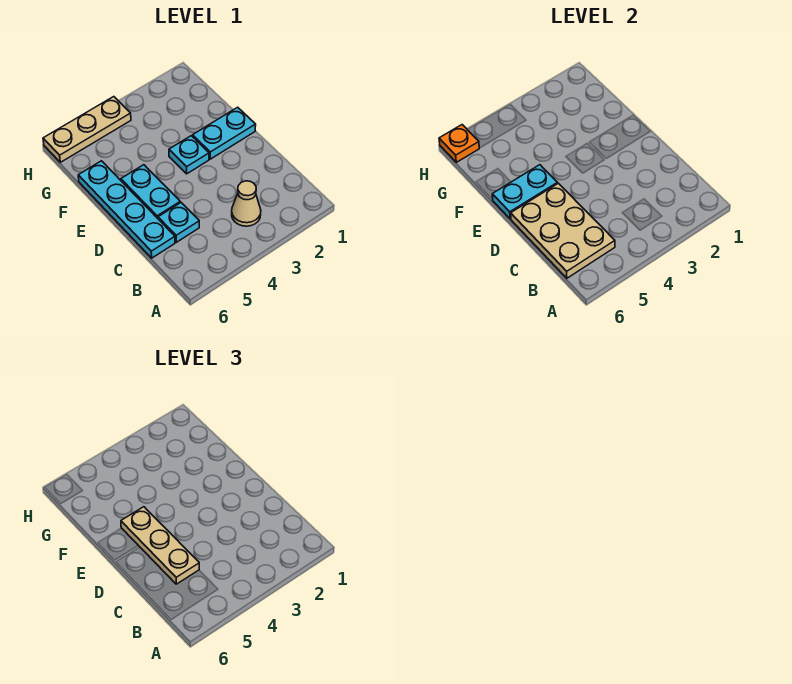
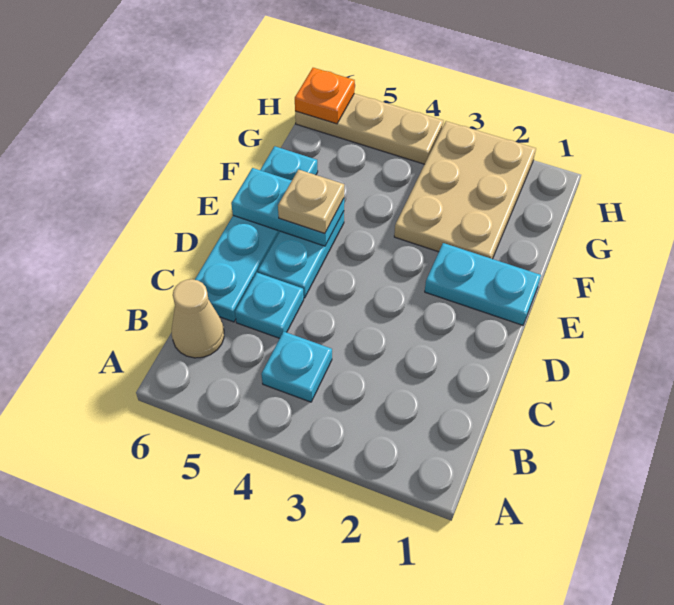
tan cone B3 level 1 -> tan cone B6 level 1
tan plate B5:D6 level 2 -> tan plate F2:H3 level 1
tan plate C5:E5 level 3 -> tan plate E5 level 3
cyan plate E3 level 1 -> cyan plate B4 level 1

